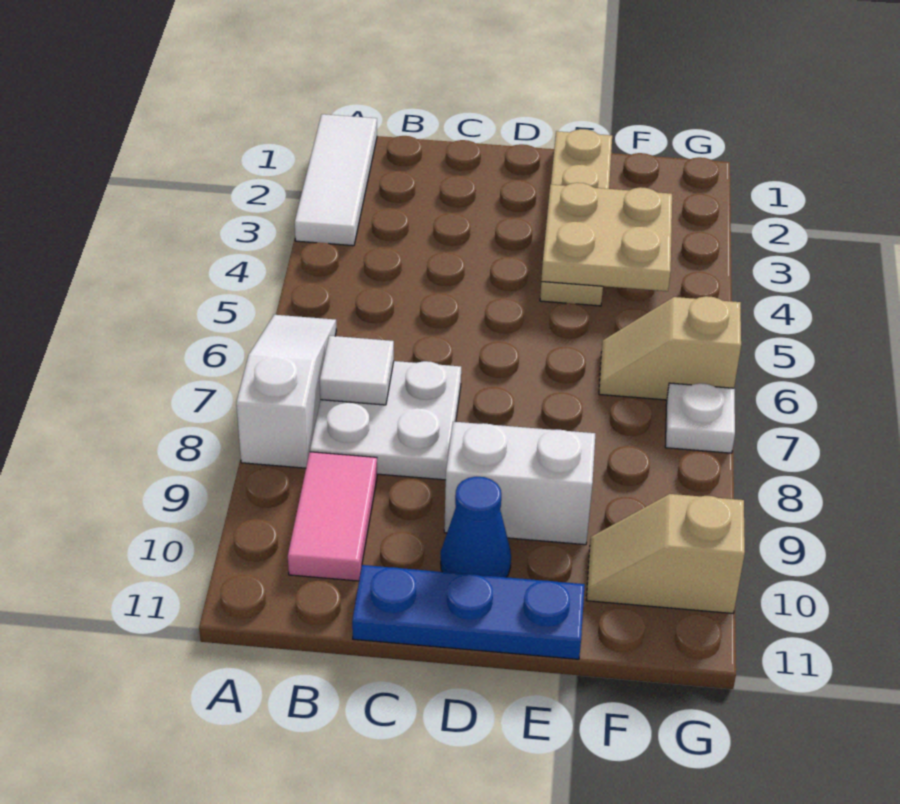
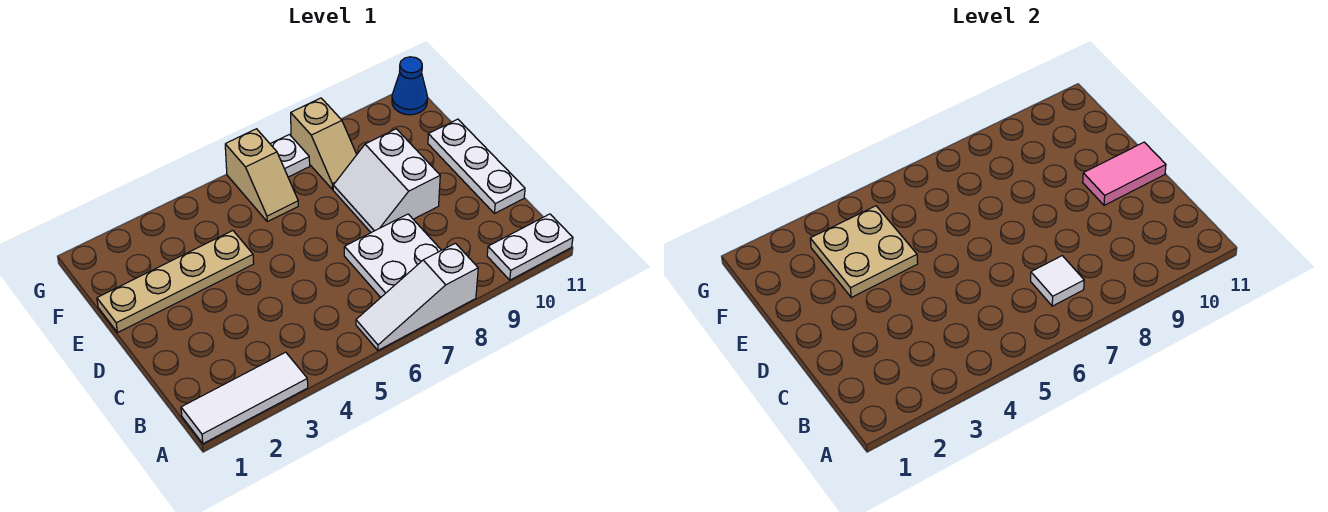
none -> white plate A10:A11 level 1
pink tile B9:B10 level 1 -> pink tile D10:D11 level 2
blue plate C11:E11 level 1 -> white plate C11:E11 level 1
blue cone D10 level 1 -> blue cone G11 level 1
tan slope F10:G10 level 1 top G -> tan slope F8:G8 level 1 top G

